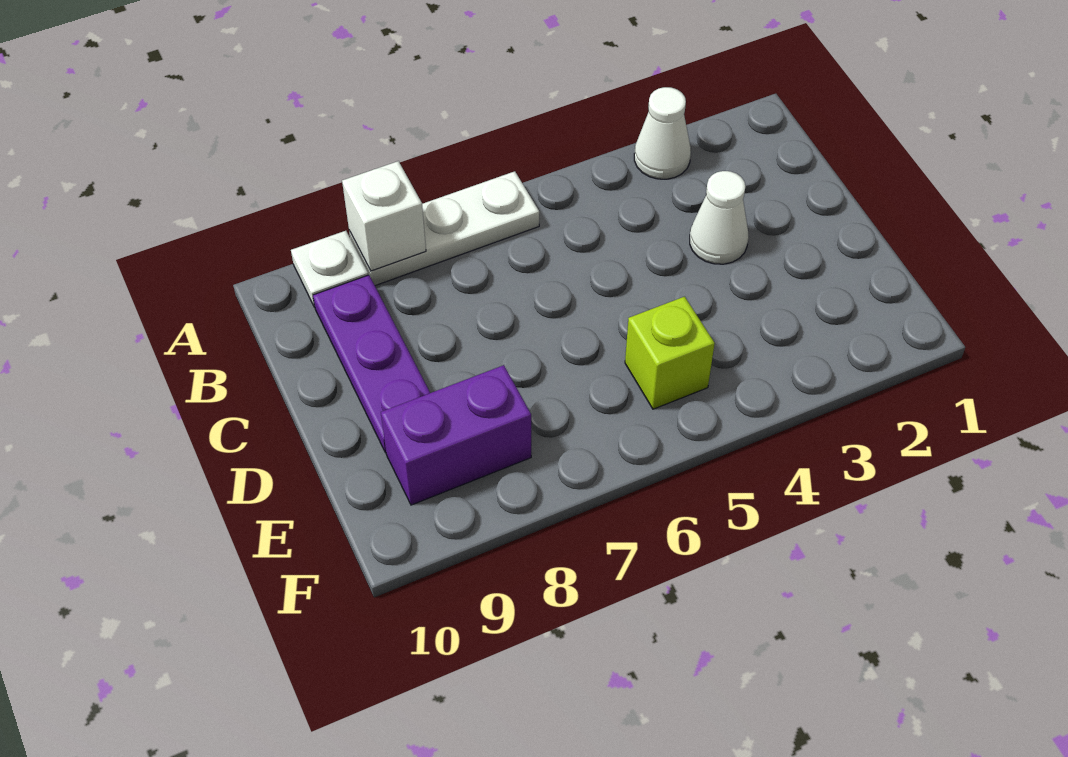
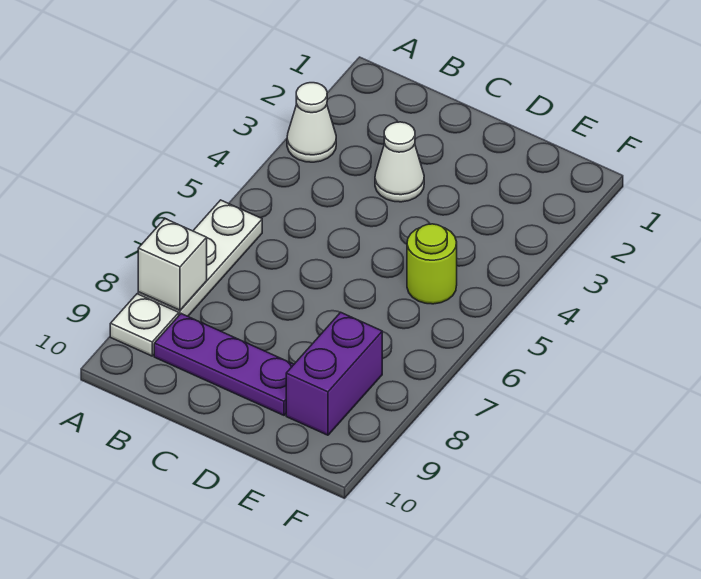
lime brick E5 level 1 -> lime round brick E5 level 1

